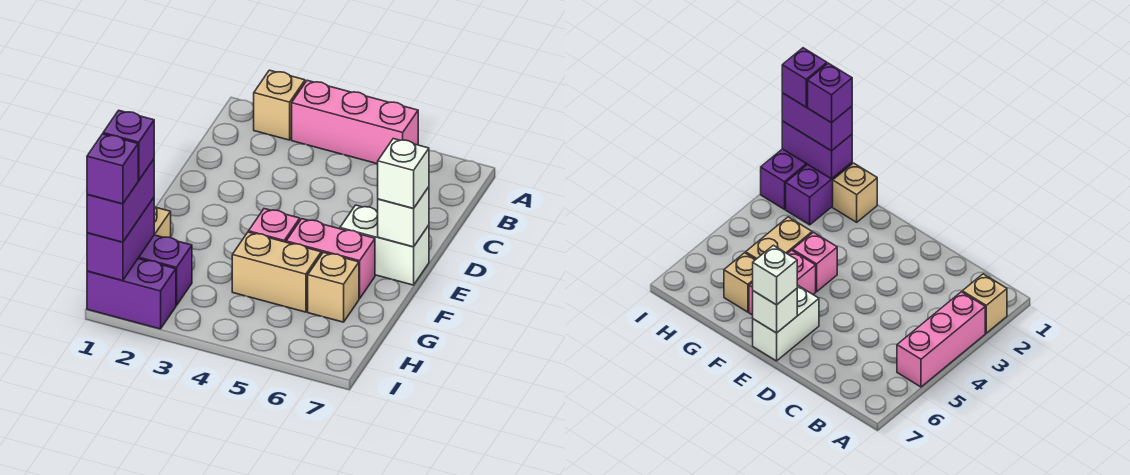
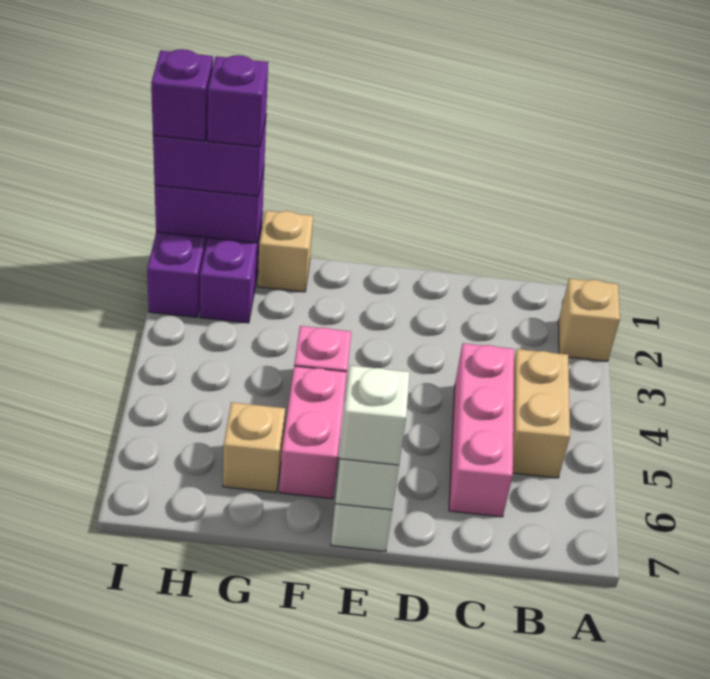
pink brick A3:A5 level 1 -> pink brick C4:C6 level 1
tan brick G4:G5 level 1 -> tan brick B4:B5 level 1

